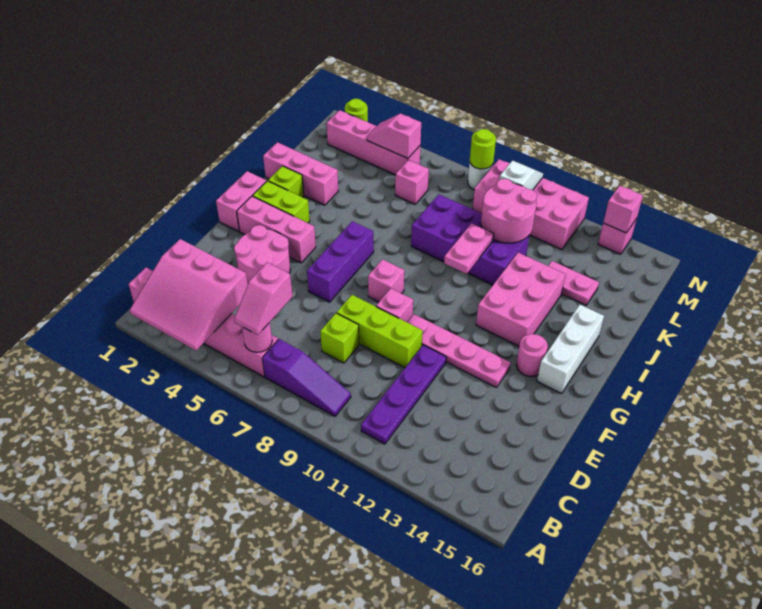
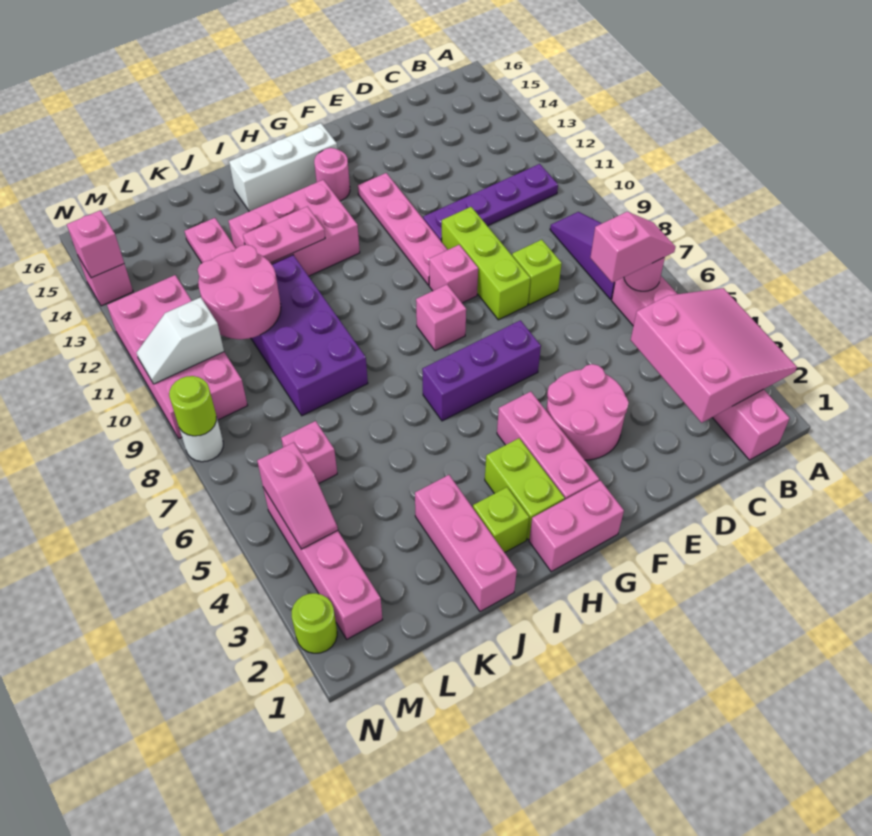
pink plate I10:J10 level 2 -> pink plate I12:J12 level 2

